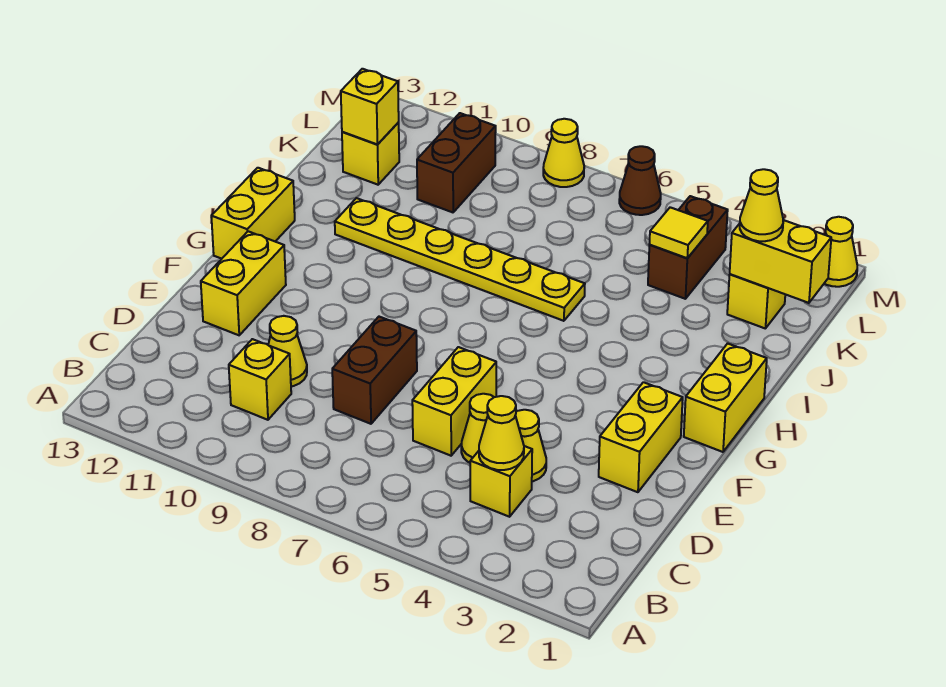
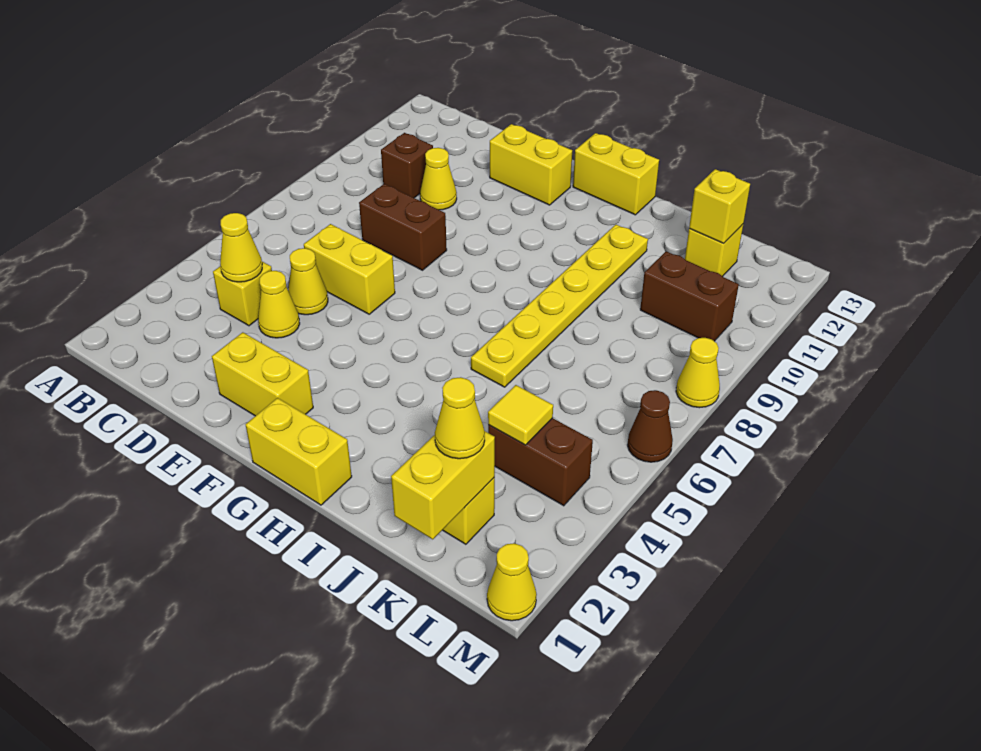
yellow brick C10 level 1 -> brown brick C10 level 1

